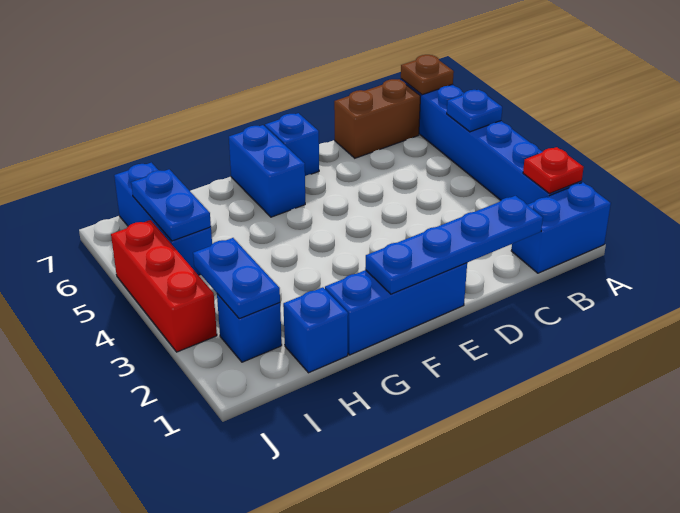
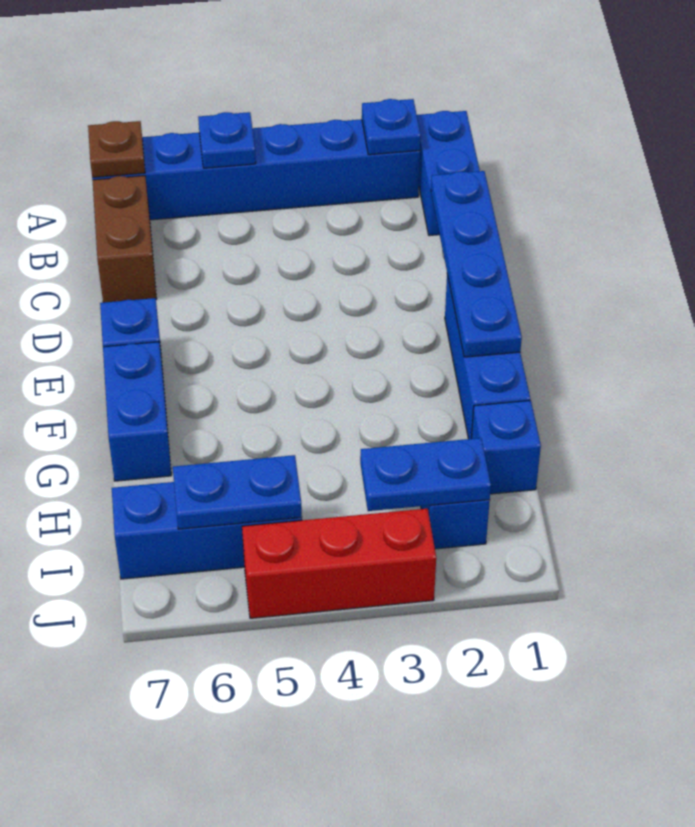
red plate A2 level 2 -> blue plate A2 level 2
blue brick F6:F7 level 1 -> blue brick F7:G7 level 1

